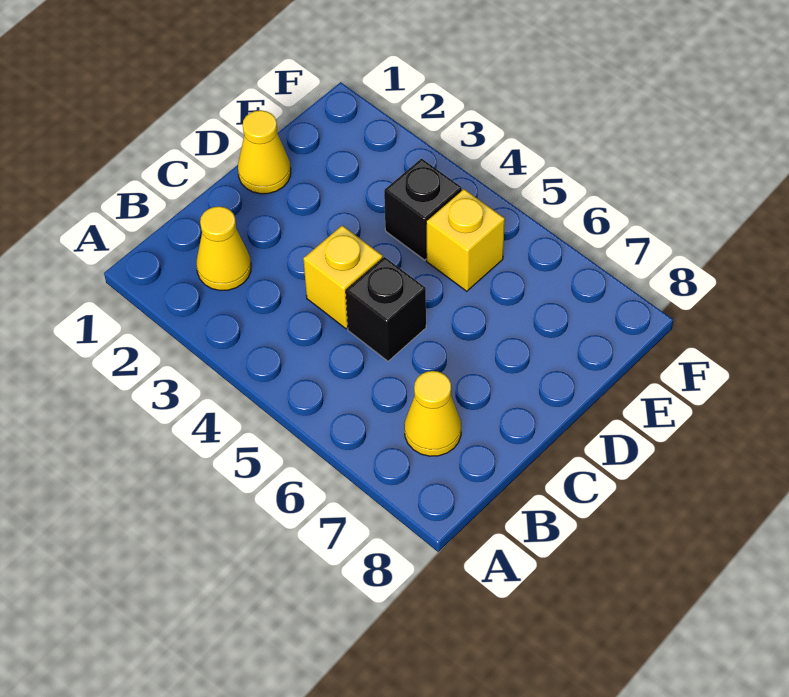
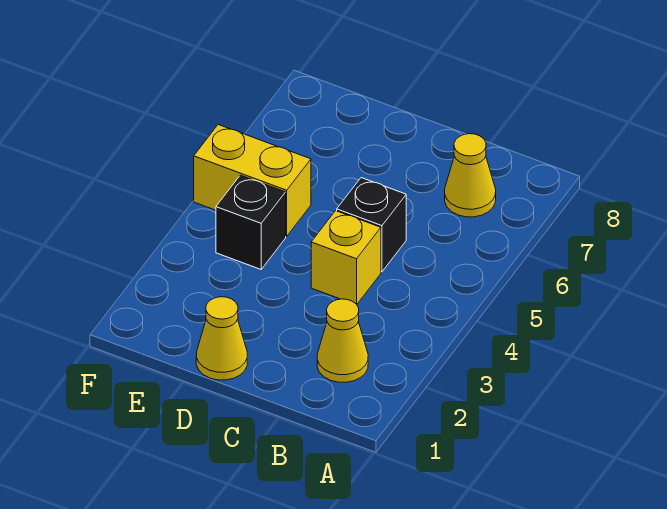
yellow brick E5 level 1 -> yellow brick E5:F5 level 1

